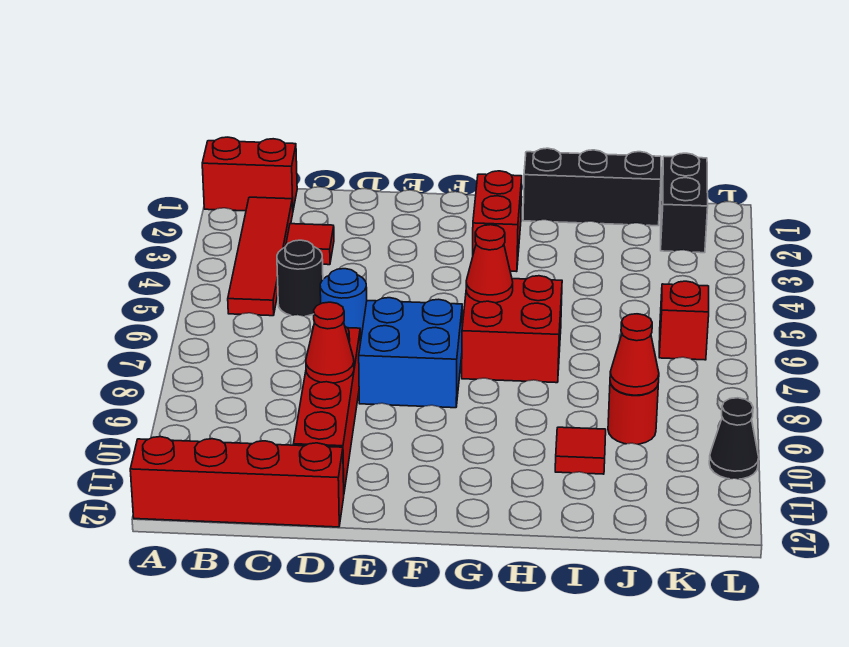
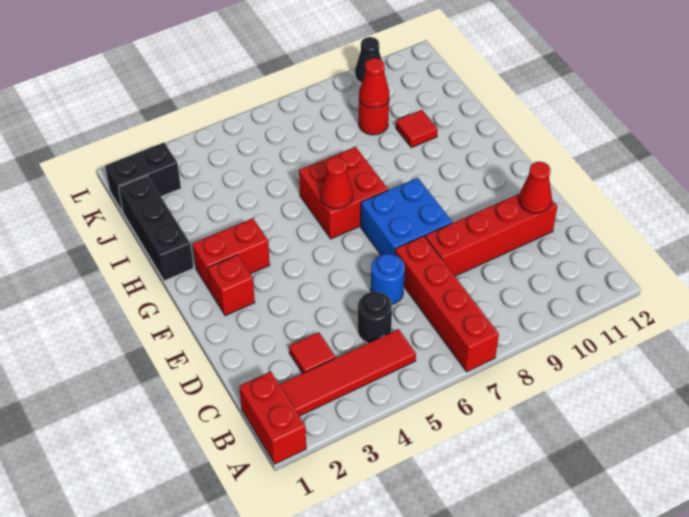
red brick A12:D12 level 1 -> red brick A7:D7 level 1
red cone D9 level 2 -> red cone D11 level 2
red brick K6 level 1 -> red brick F2 level 1

